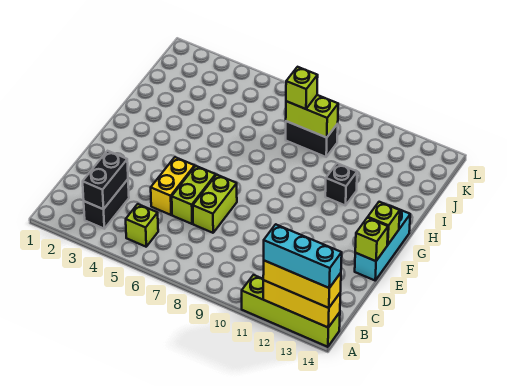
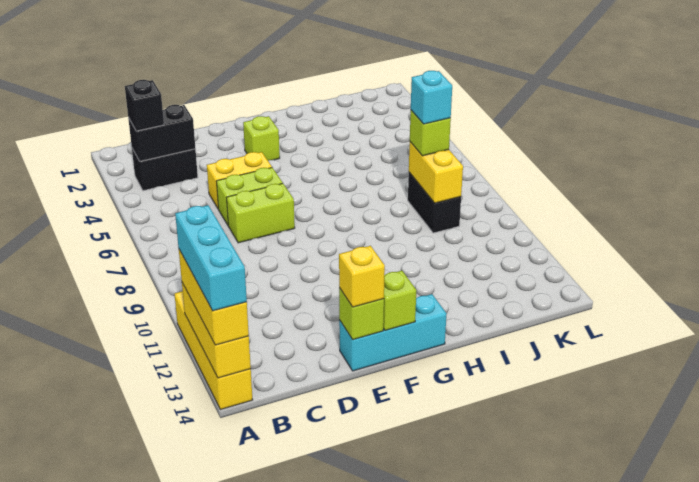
lime brick A11:A14 level 1 -> yellow brick A11:A14 level 1
lime brick B5 level 1 -> lime brick F3 level 1
none -> yellow brick E14 level 3
black brick H11 level 1 -> black brick B3 level 3
lime brick J8:J9 level 2 -> yellow brick J8:J9 level 2
none -> cyan brick J8 level 4

